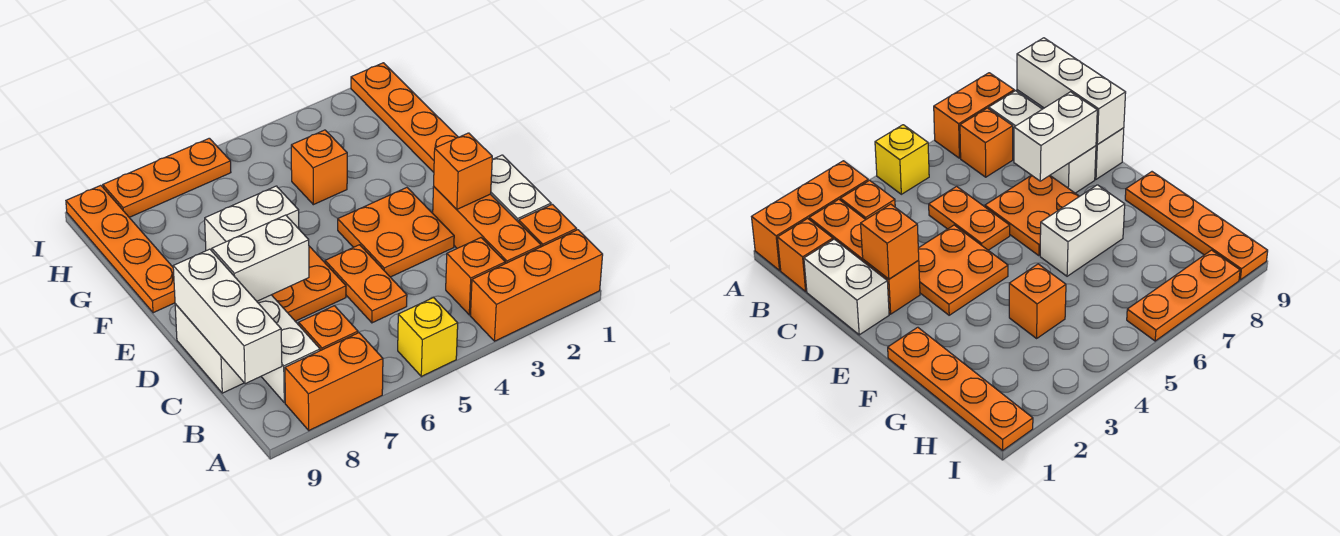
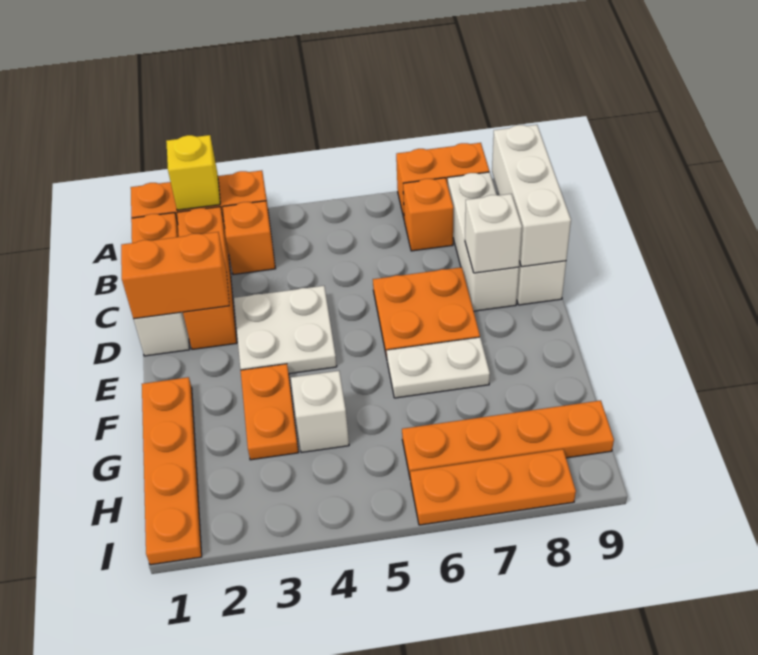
yellow brick A5 level 1 -> yellow brick A2 level 2
orange plate C5:D5 level 1 -> orange plate F3:G3 level 1
orange brick D2 level 2 -> orange brick D1:D2 level 2
orange plate D3:E4 level 1 -> white plate D3:E4 level 1
white brick D7:D8 level 2 -> white brick D8 level 2
white brick F6:F7 level 1 -> white plate F6:F7 level 1
orange plate F9:I9 level 1 -> orange plate H6:H9 level 1
orange brick G4 level 1 -> white brick G4 level 1

